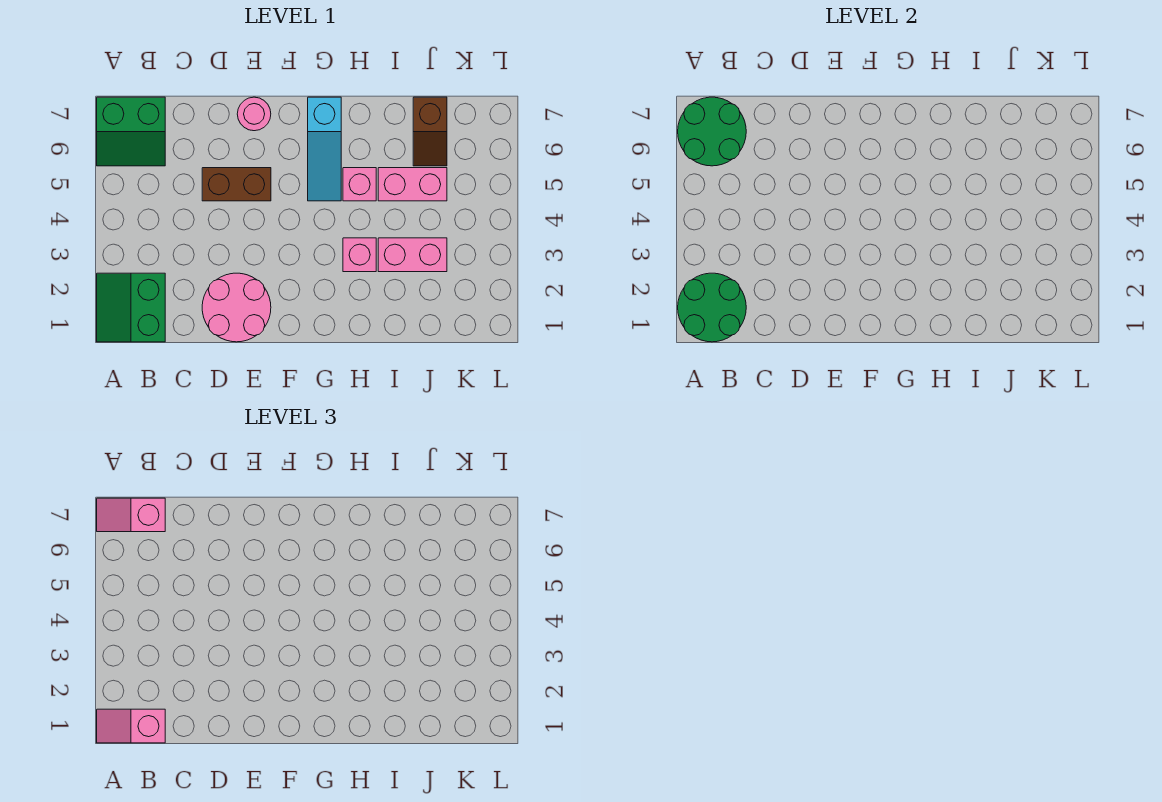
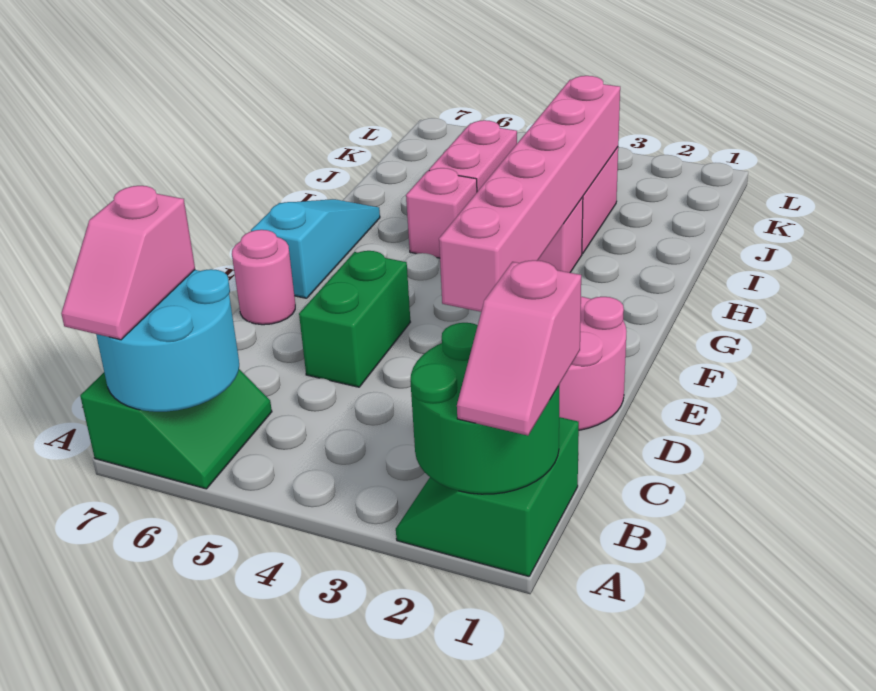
green slope A1:B2 level 1 top B -> green slope A1:B2 level 1 top 1
green round brick A6:B7 level 2 -> cyan round brick A6:B7 level 2
brown brick D5:E5 level 1 -> green brick D5:E5 level 1
none -> pink brick E3:J3 level 2
cyan slope G5:G7 level 1 top 7 -> cyan slope F7:H7 level 1 top F
brown slope J6:J7 level 1 top 7 -> none

